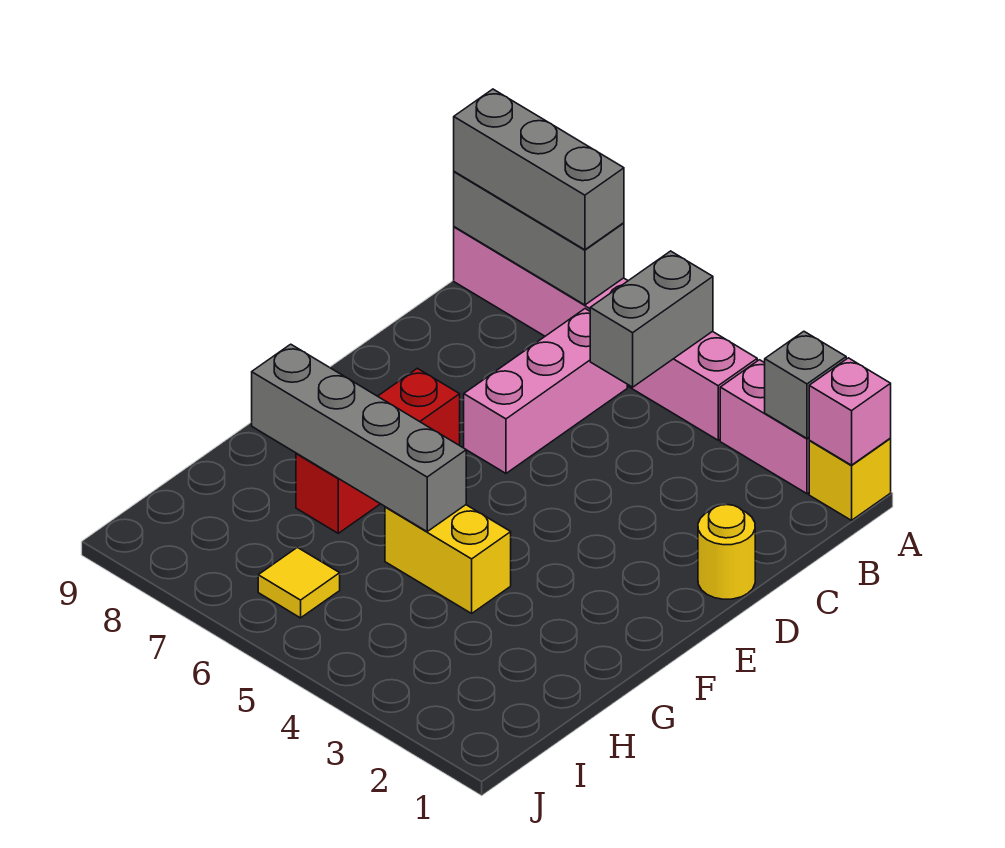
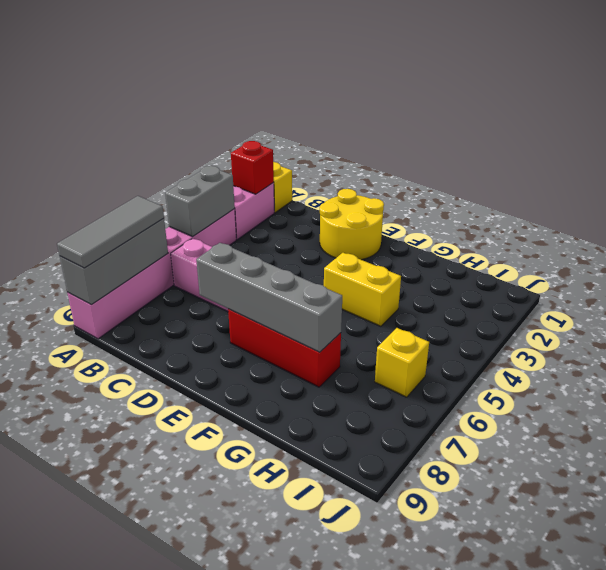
pink brick A1 level 2 -> none
grey brick A2 level 2 -> red brick A2 level 2
grey brick A5:B5 level 2 -> grey brick A4:A5 level 2
grey brick A7:A9 level 3 -> grey tile A7:A9 level 3
yellow round brick D1 level 1 -> yellow round brick D1:E2 level 1
yellow brick G4:G5 level 1 -> yellow brick F4:G4 level 1
grey brick G5:G8 level 2 -> grey brick D7:G7 level 2
yellow tile I6 level 1 -> yellow brick I6 level 1

